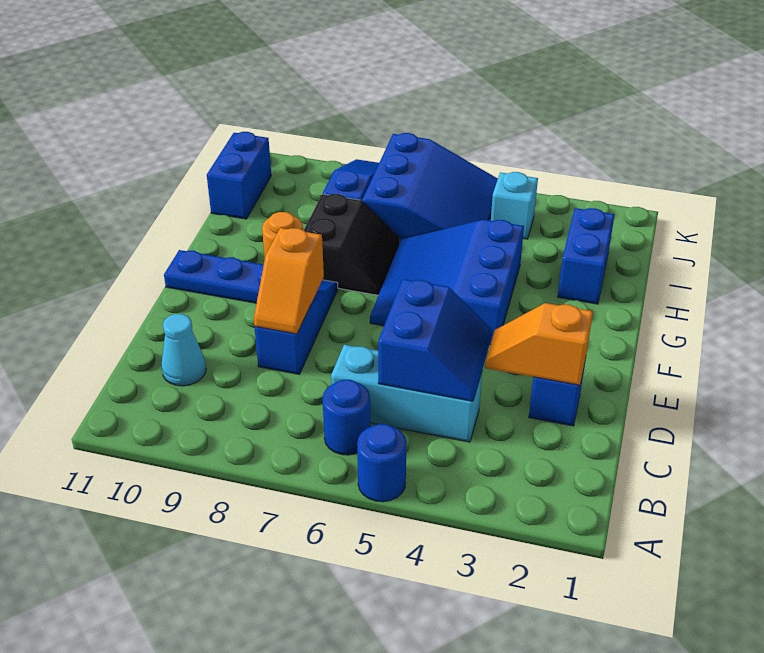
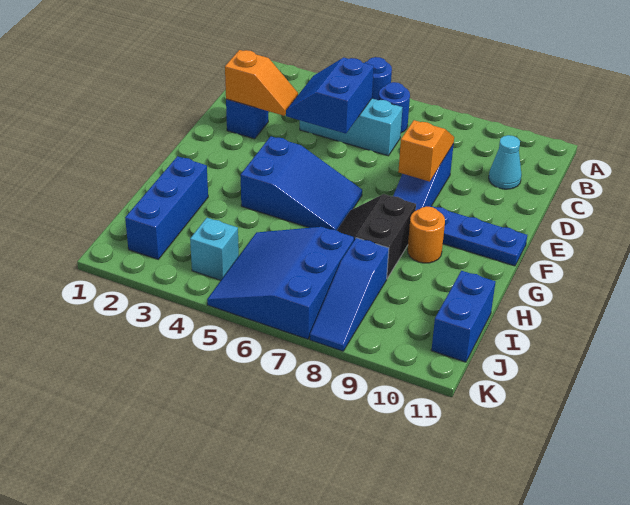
blue slope F4:H6 level 1 top 4 -> blue slope F4:G6 level 1 top 4
blue brick H2:I2 level 1 -> blue brick H2:J2 level 1

